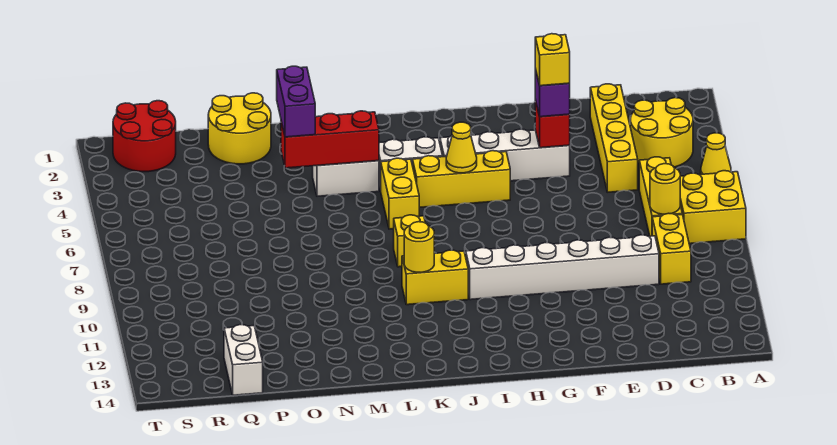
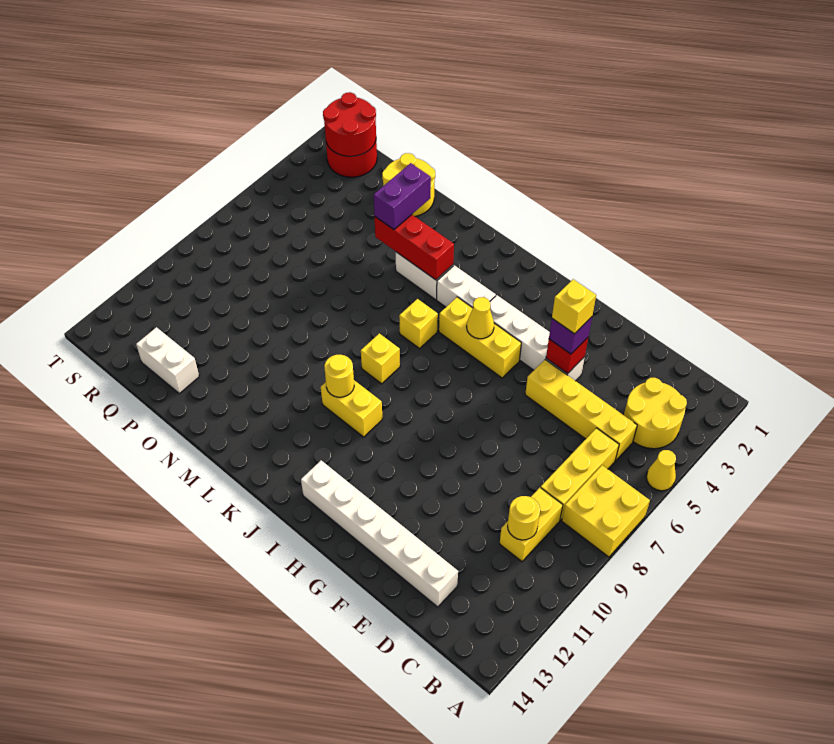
yellow round brick C8 level 2 -> yellow round brick C10 level 2
yellow brick D2:D5 level 1 -> yellow brick C5:F5 level 1
white brick D10:I10 level 1 -> white brick D13:I13 level 1
yellow brick K5:K6 level 1 -> yellow brick K6 level 1
white brick Q13:Q14 level 1 -> white brick P13:Q13 level 1
none -> red round brick R1:S2 level 2

